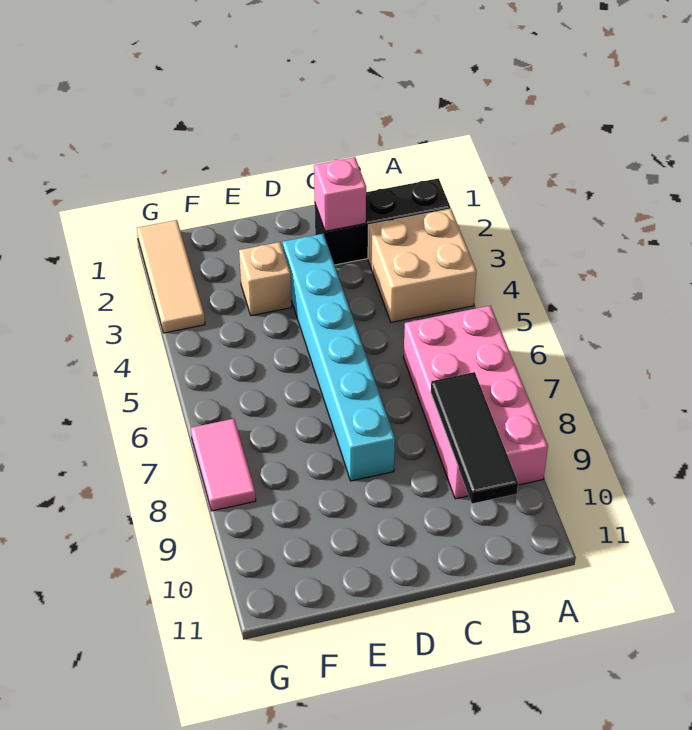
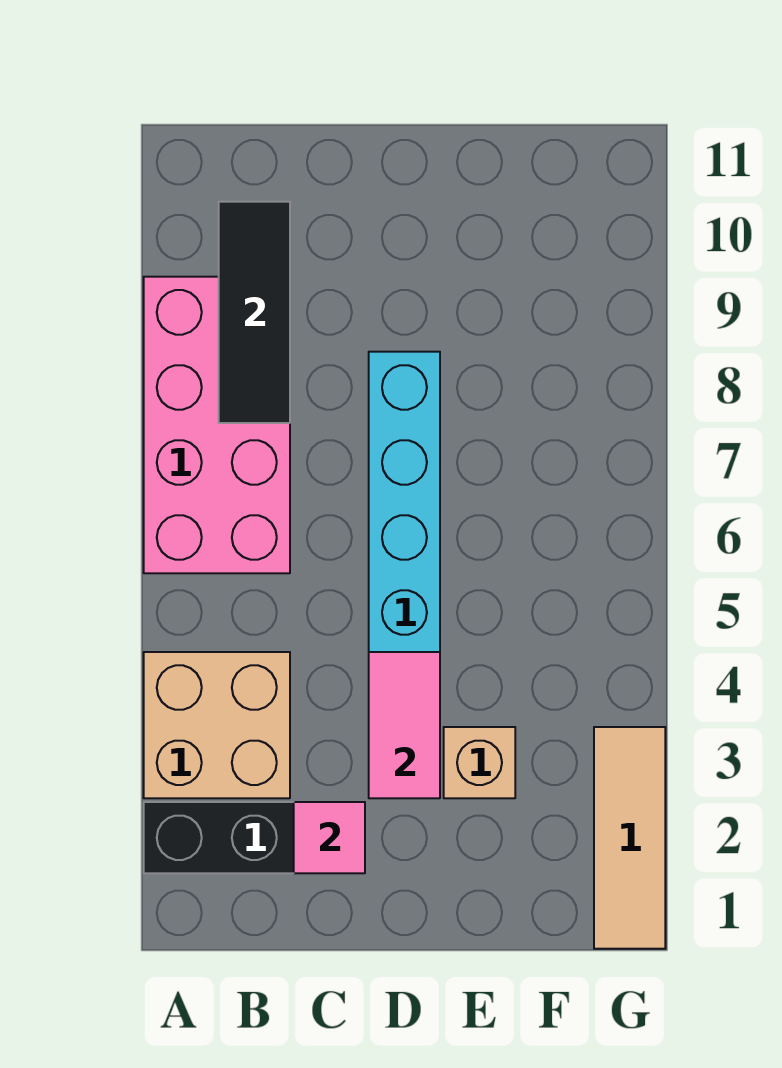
pink brick C2 level 2 -> pink tile C2 level 2
pink tile G7:G8 level 1 -> pink tile D3:D4 level 2

